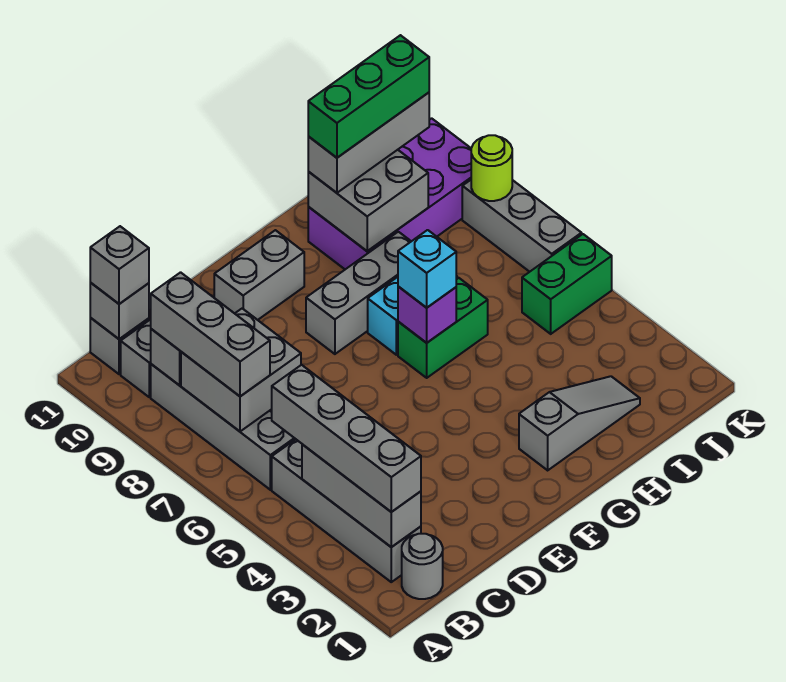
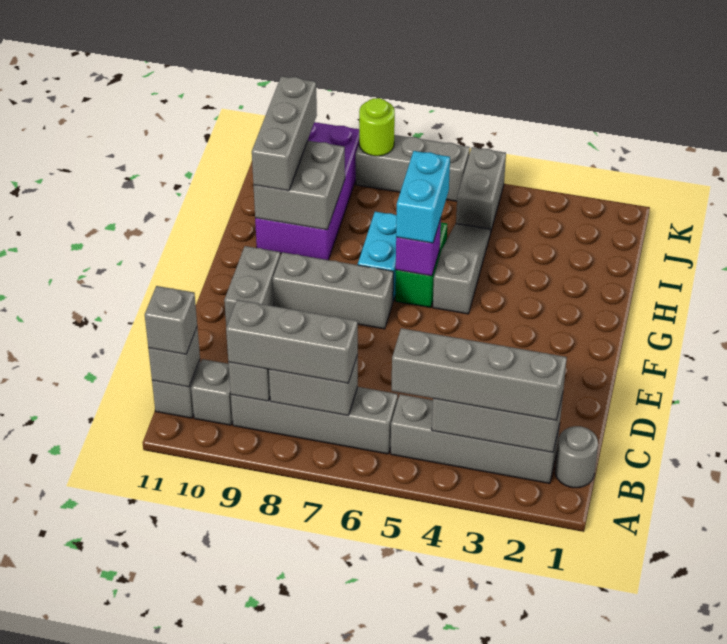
grey brick B7:C8 level 2 -> grey brick B7:B8 level 2
grey brick F8:H8 level 1 -> grey brick F7:F9 level 1
grey slope G2:I2 level 1 top G -> grey slope G5:I5 level 1 top G
cyan brick G6 level 3 -> cyan brick G6:H6 level 3
green brick H10:J10 level 4 -> none
green brick J5:K5 level 1 -> grey brick J5:K5 level 1

